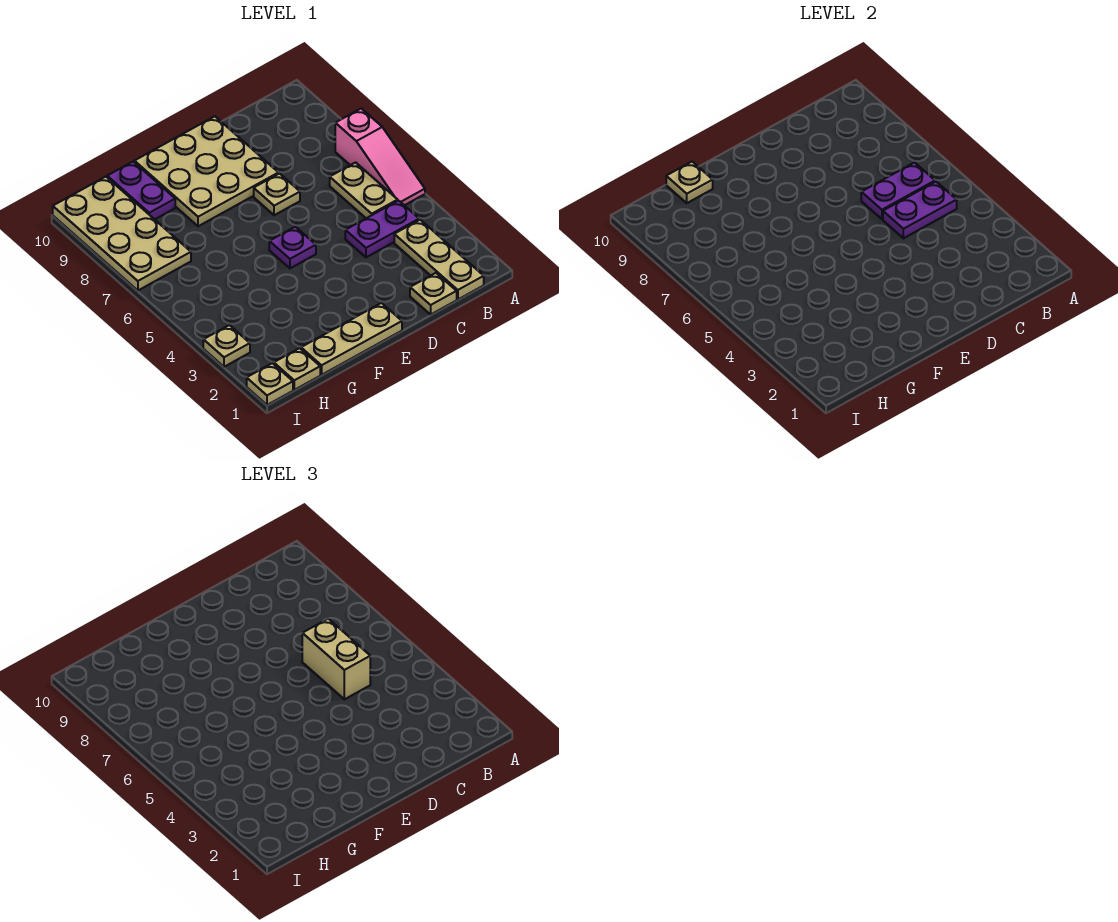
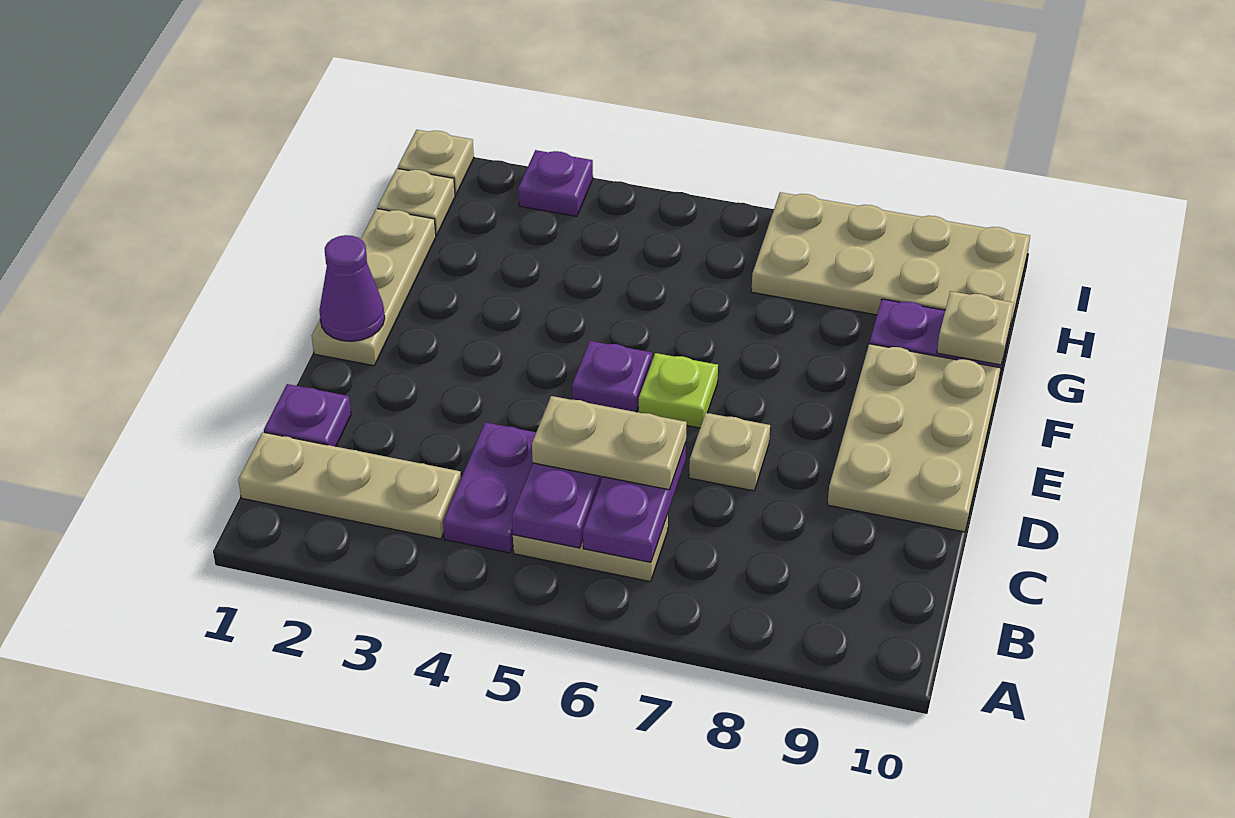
pink slope A5:A7 level 1 top 7 -> none
tan plate C1 level 1 -> purple plate C1 level 1
tan brick C5:C6 level 3 -> tan plate C5:C6 level 3
tan plate D8:F10 level 1 -> tan plate D9:F10 level 1
none -> purple cone E1 level 2
none -> lime plate E6 level 1
tan plate I3 level 1 -> purple plate I3 level 1

